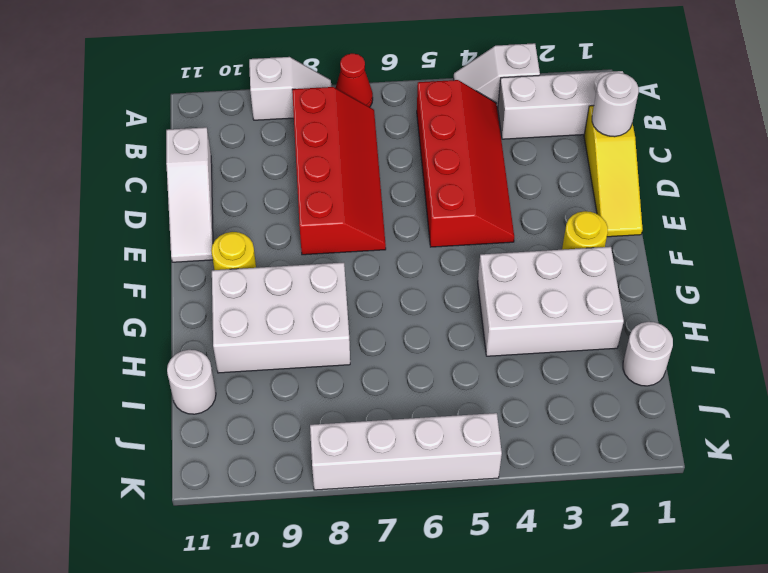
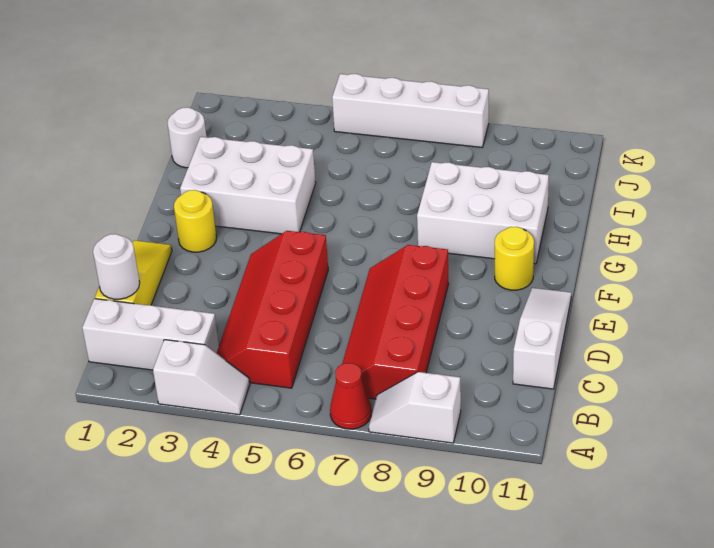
white round brick I11 level 1 -> none

